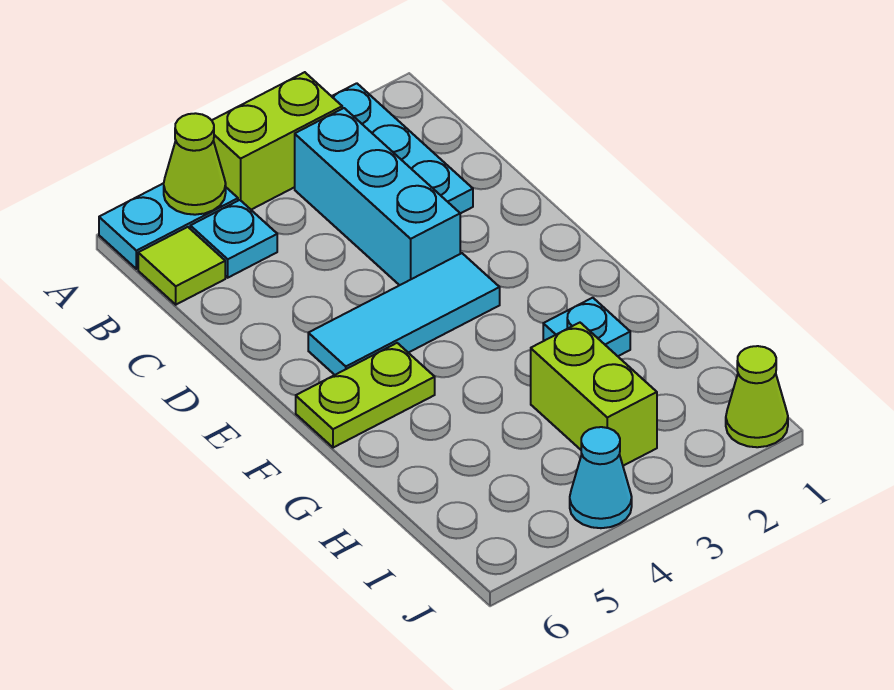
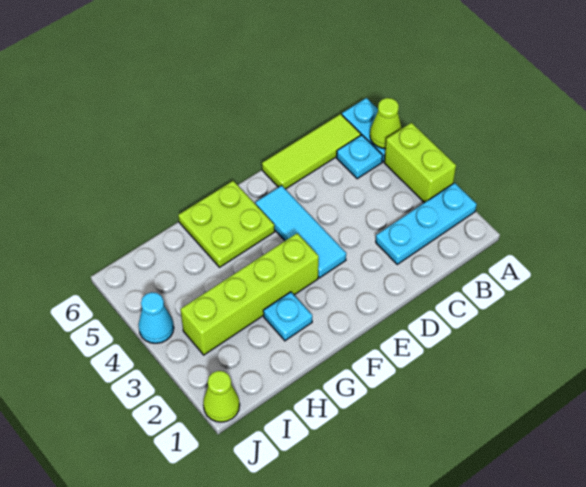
cyan brick B3:D3 level 1 -> none
lime tile B6 level 1 -> lime tile B6:D6 level 1
lime plate F5:F6 level 1 -> lime plate F5:G6 level 1
lime brick H3:I3 level 1 -> lime brick F3:I3 level 1

